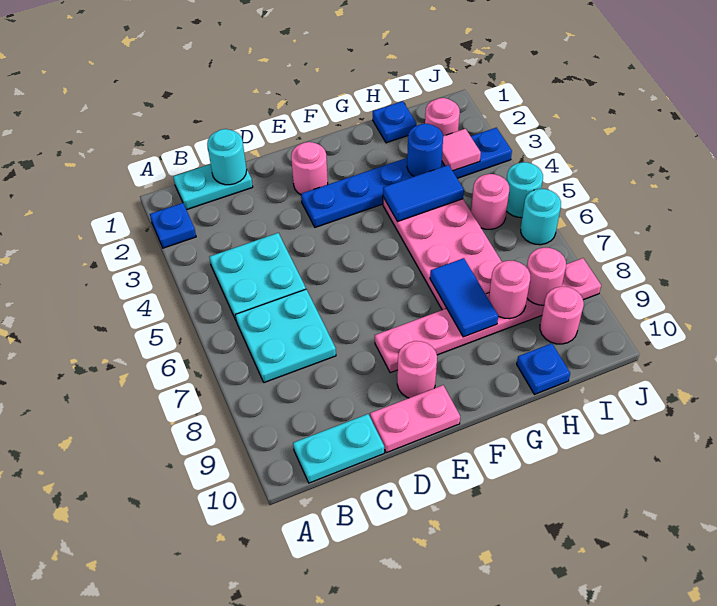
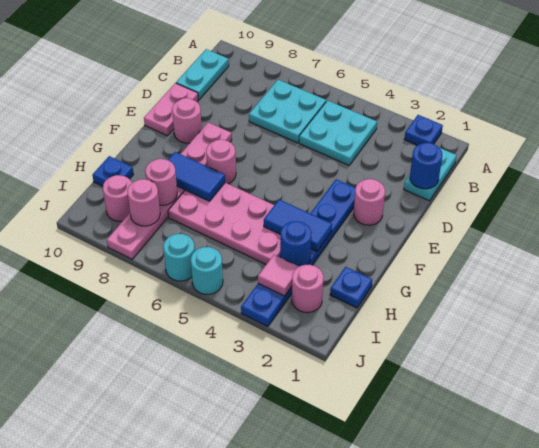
cyan round brick C1 level 2 -> blue round brick C1 level 2
blue tile G4:H4 level 2 -> blue tile G3:G4 level 2
pink round brick I5 level 1 -> pink round brick F7 level 1

